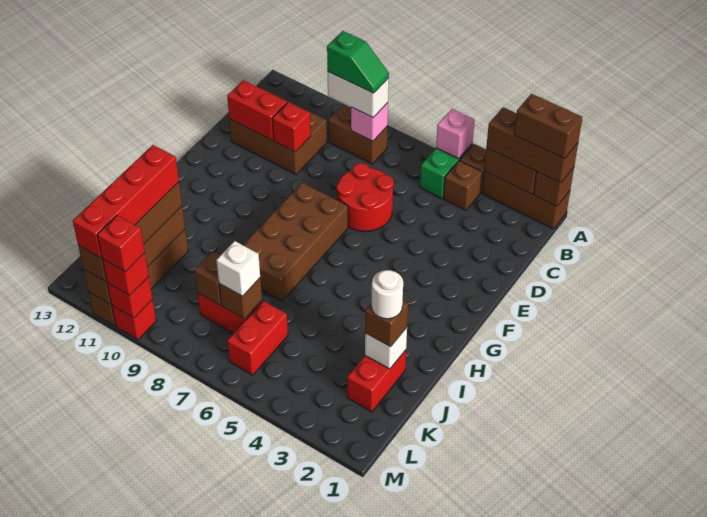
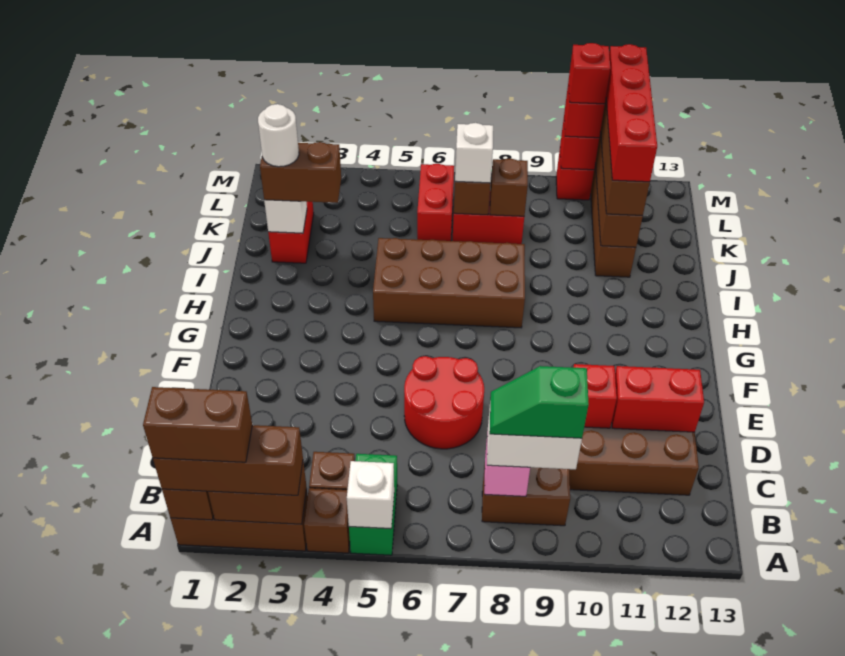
pink brick A5 level 2 -> white brick A5 level 2
brown brick F7:I8 level 1 -> brown brick H5:I8 level 1
brown brick J2 level 3 -> brown brick J2:J3 level 3

